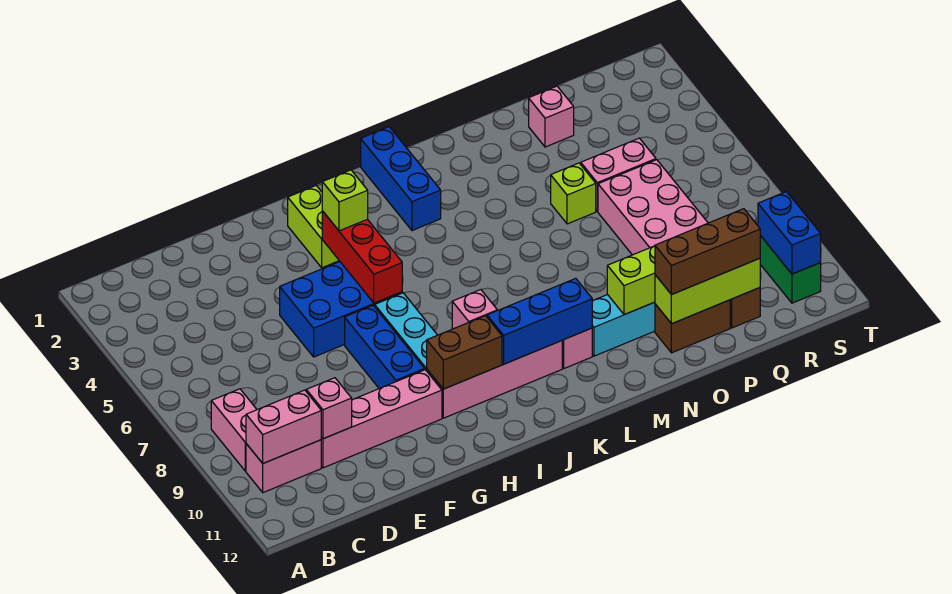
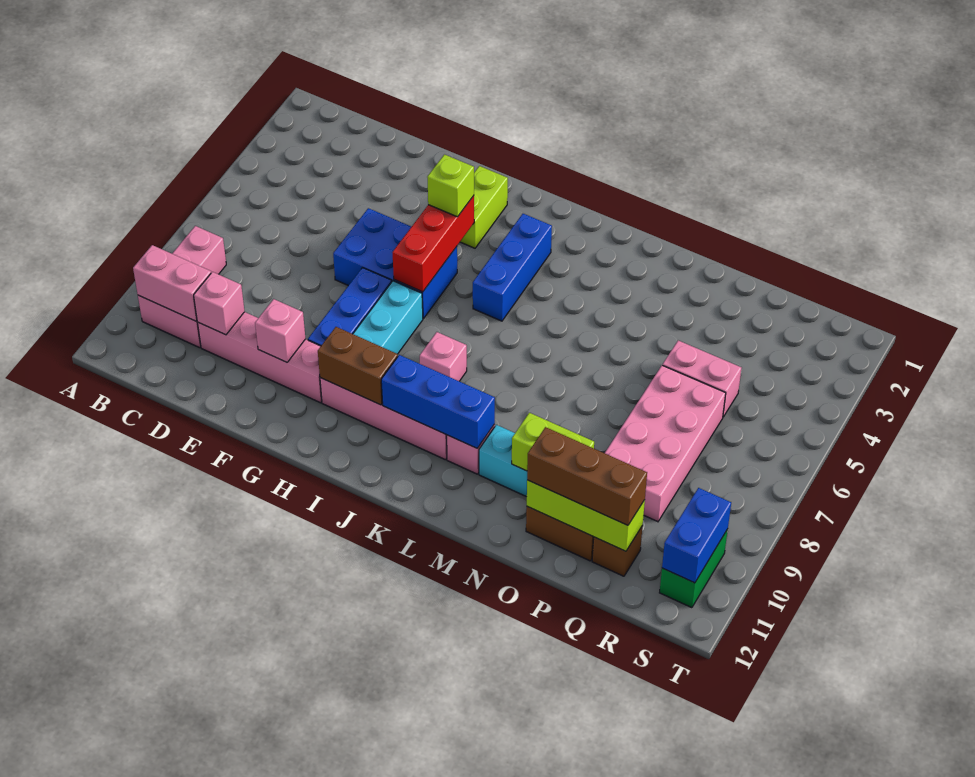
blue brick K1:K3 level 1 -> blue brick J3:J5 level 1
lime brick O5 level 1 -> none
pink brick P2 level 1 -> pink brick F10 level 2

